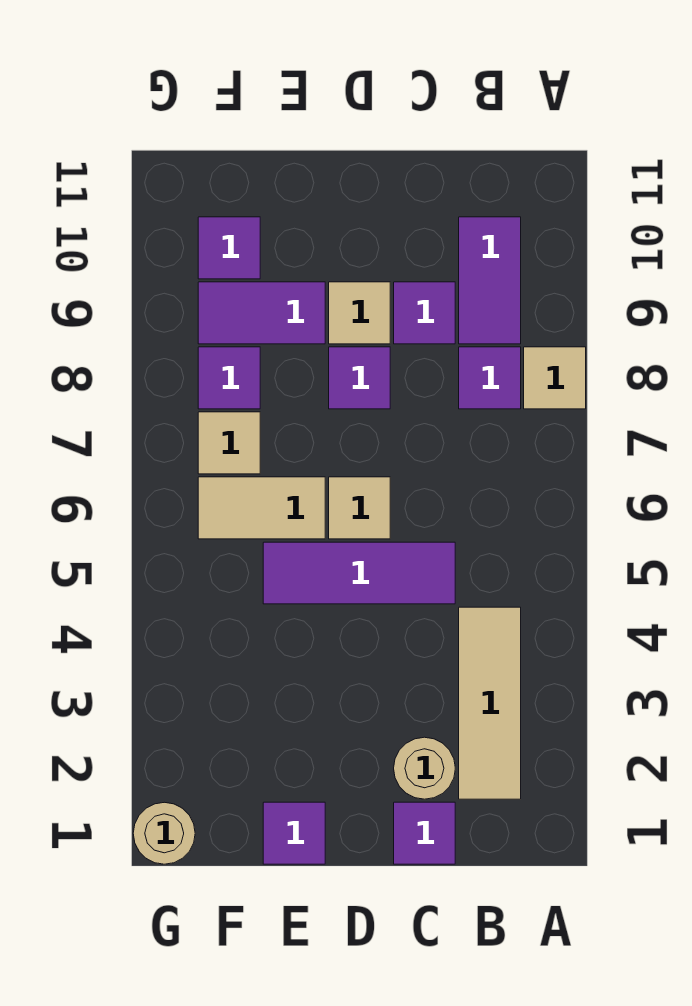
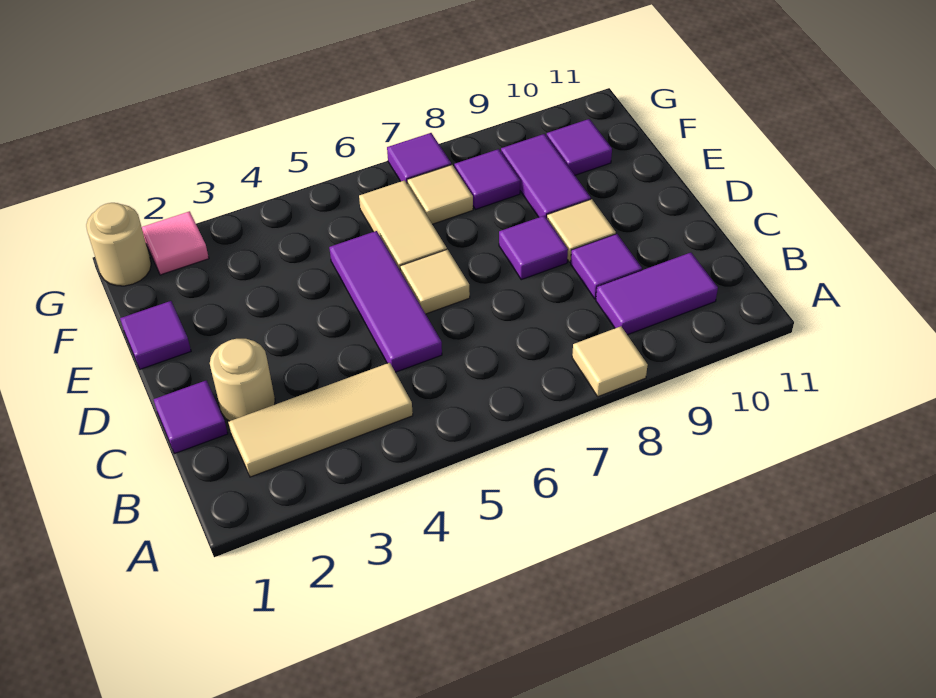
purple tile B8 level 1 -> purple tile G7 level 1
none -> pink tile G2 level 1

